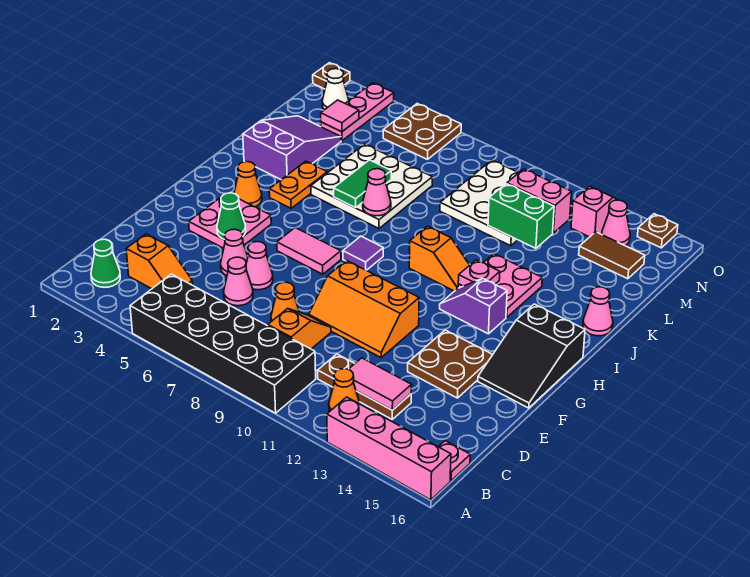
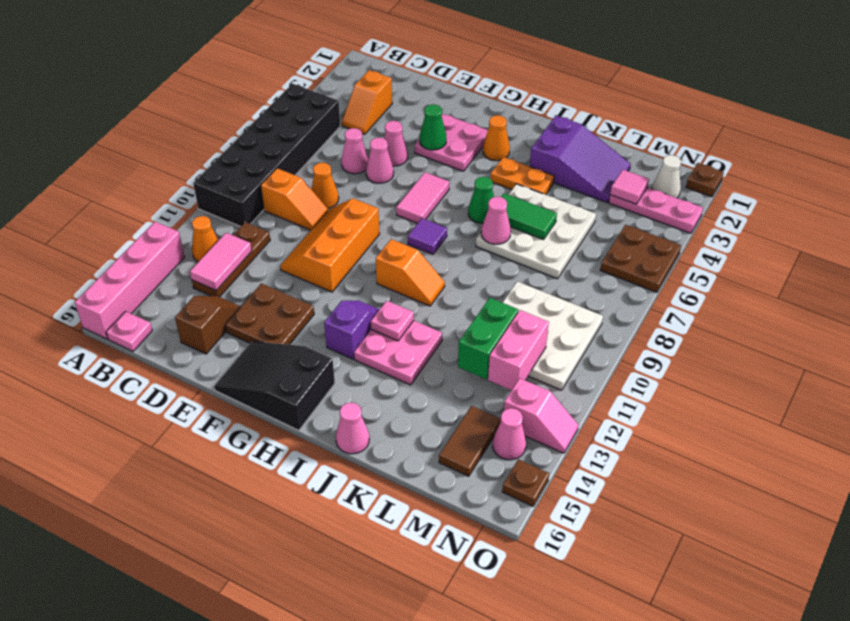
green cone B2 level 1 -> green cone I6 level 1
none -> brown slope D14:D15 level 1 top 15
orange slope I10:I11 level 1 top 10 -> orange slope H10:I10 level 1 top H

